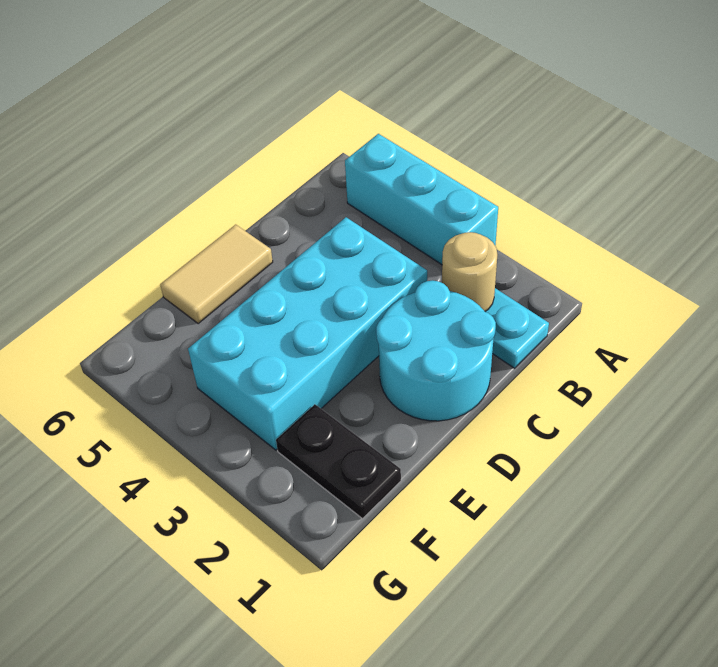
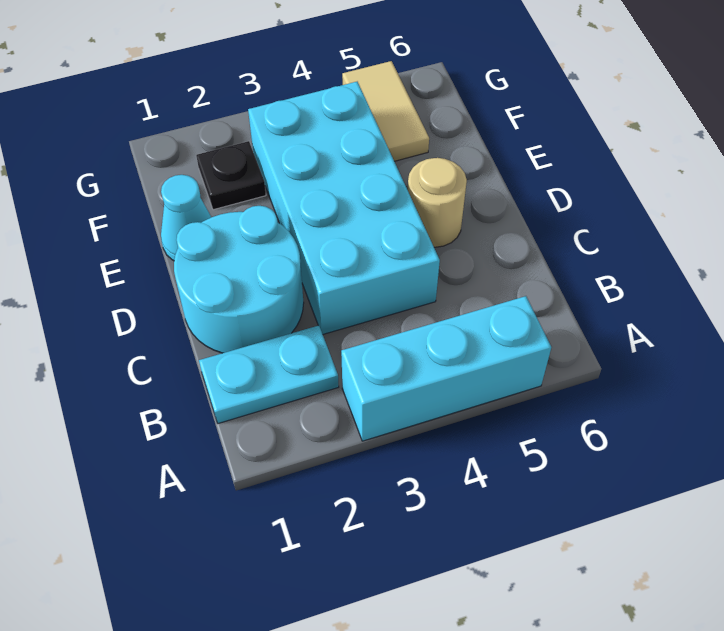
tan round brick B2 level 2 -> tan round brick D5 level 1
tan tile D6:E6 level 1 -> tan tile F5:G5 level 1
none -> cyan cone E1 level 1
black plate F1:F2 level 1 -> black plate F2 level 1

